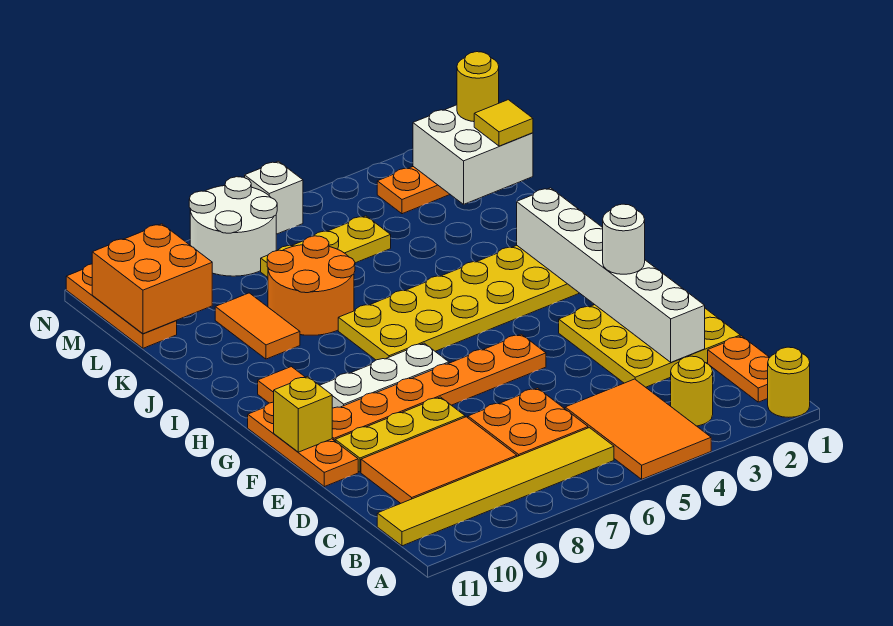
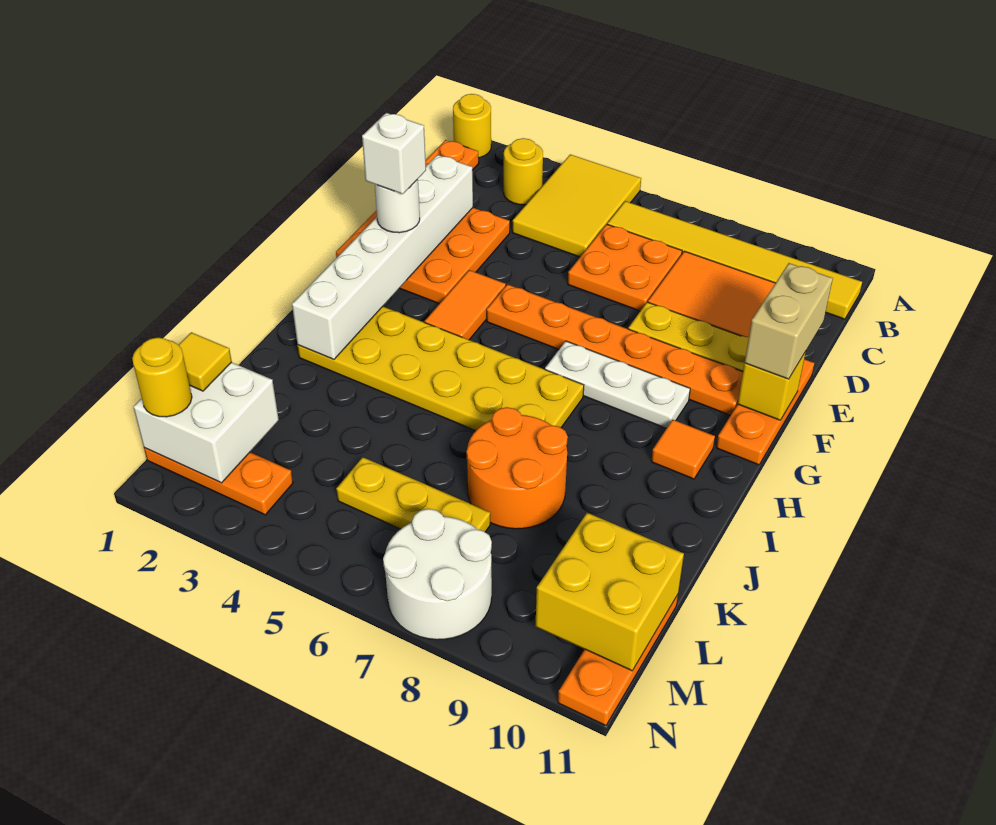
orange tile A4:C5 level 1 -> yellow tile A4:C5 level 1
yellow plate D1:F3 level 1 -> orange plate D1:F3 level 1
none -> tan brick E11:F11 level 3
orange tile J9:K9 level 1 -> orange tile F4:G4 level 1
orange brick L10:M11 level 2 -> yellow brick L10:M11 level 2
white brick N6 level 1 -> white brick F2 level 4

